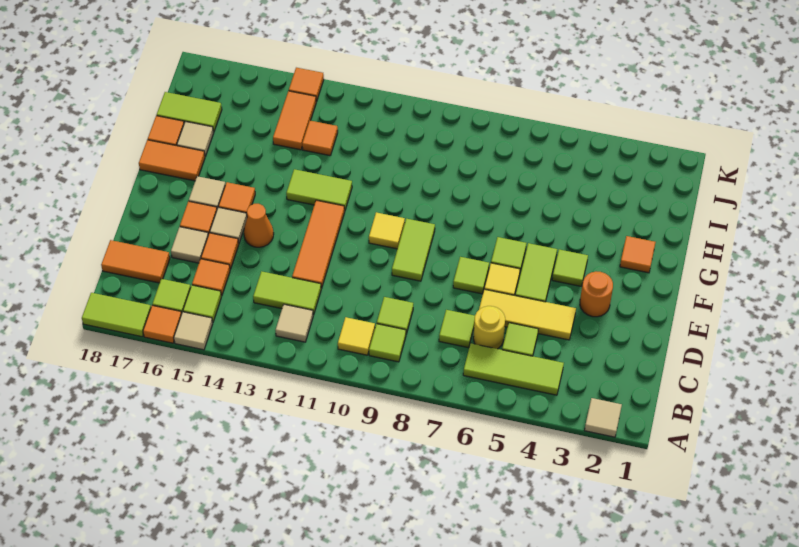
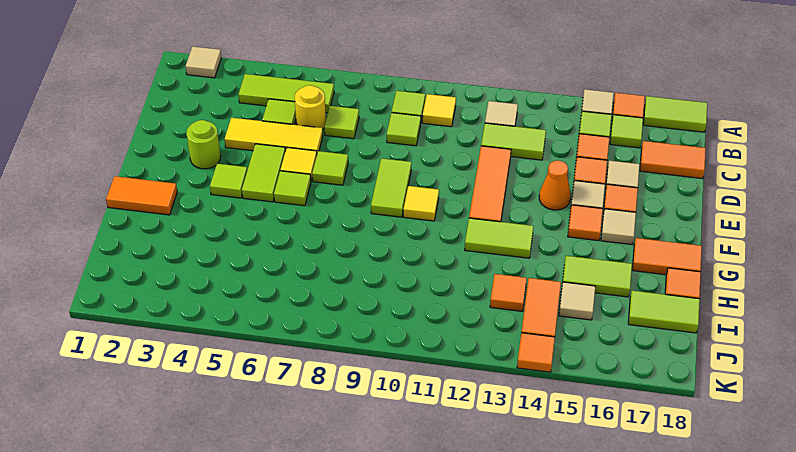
orange round brick E3 level 1 -> lime round brick E3 level 1
orange tile G2 level 1 -> orange tile G1:G2 level 1
none -> lime tile H15:H16 level 1
tan tile H17 level 1 -> tan tile I15 level 1

